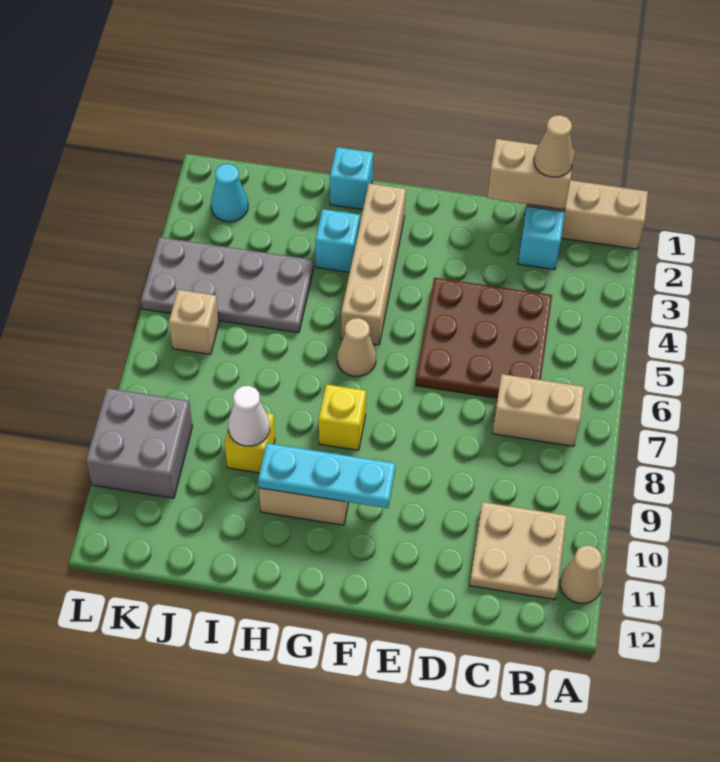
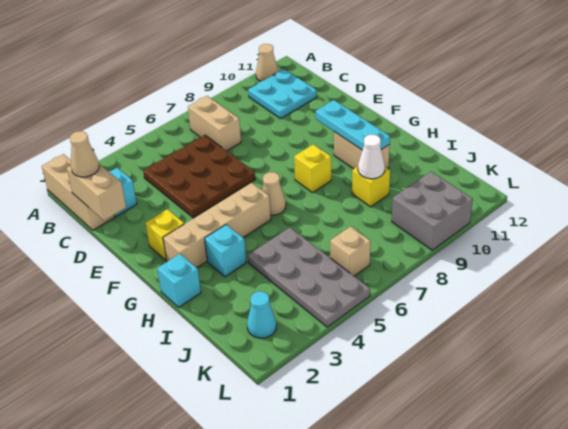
tan plate B10:C11 level 1 -> cyan plate B10:C11 level 1
none -> yellow brick F2 level 1

